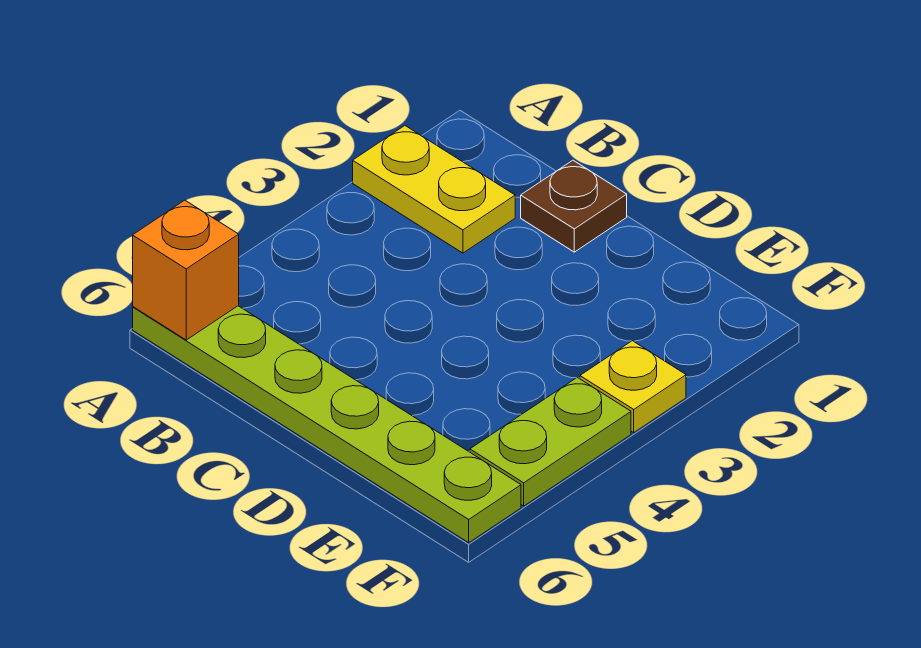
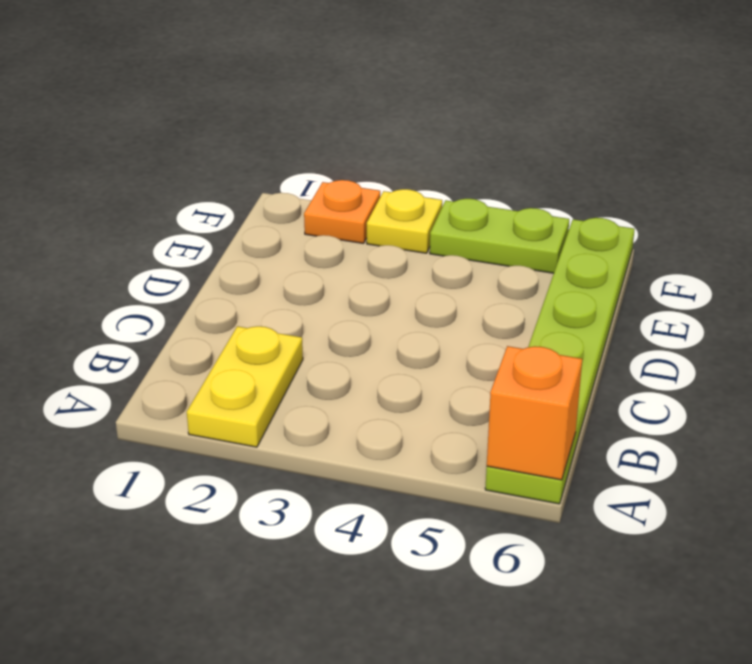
brown plate C1 level 1 -> none
none -> orange plate F2 level 1

